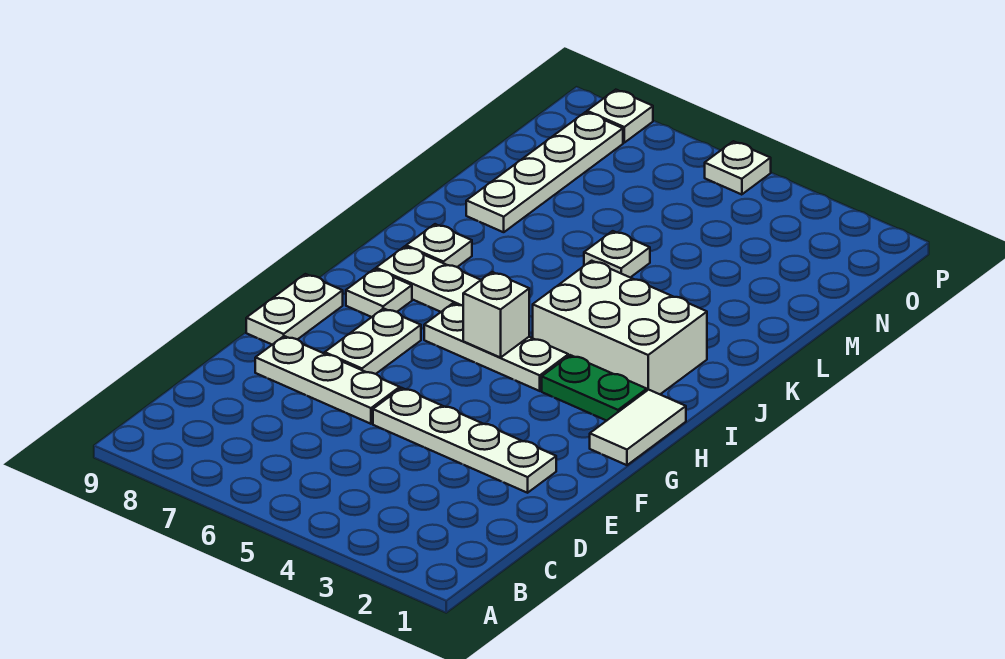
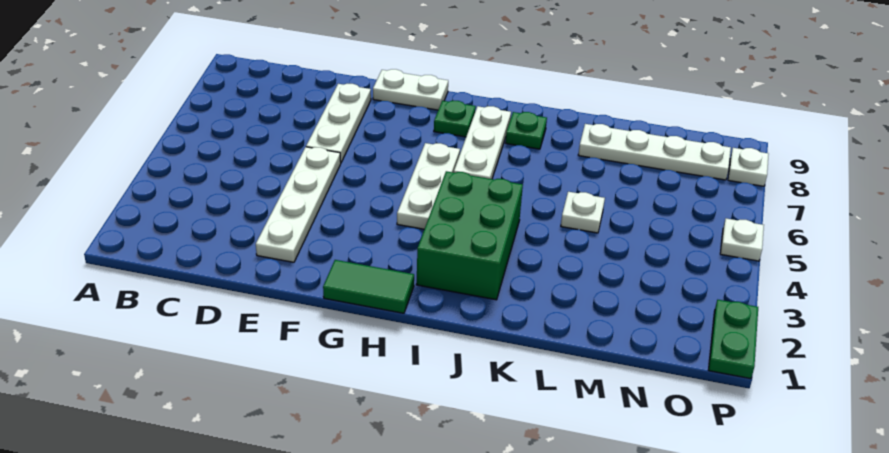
white plate F7:G7 level 1 -> none
white tile G1:H1 level 1 -> green tile G1:H1 level 1
green plate H2:H3 level 1 -> green plate P1:P2 level 1
white brick H5 level 2 -> none
white plate H8 level 1 -> green plate H8 level 1
white brick I2:J4 level 1 -> green brick I2:J4 level 1
white plate J8 level 1 -> green plate J8 level 1

